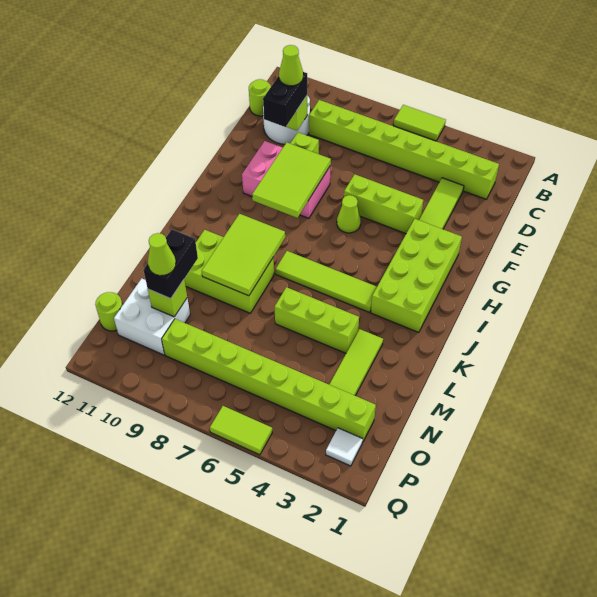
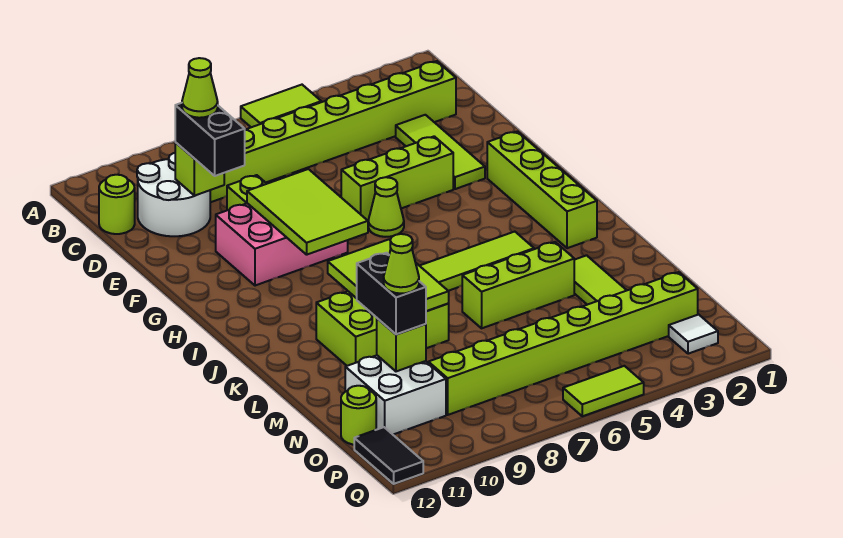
lime brick G2:J3 level 1 -> lime brick G2:J2 level 1
none -> black tile P12:Q12 level 1

